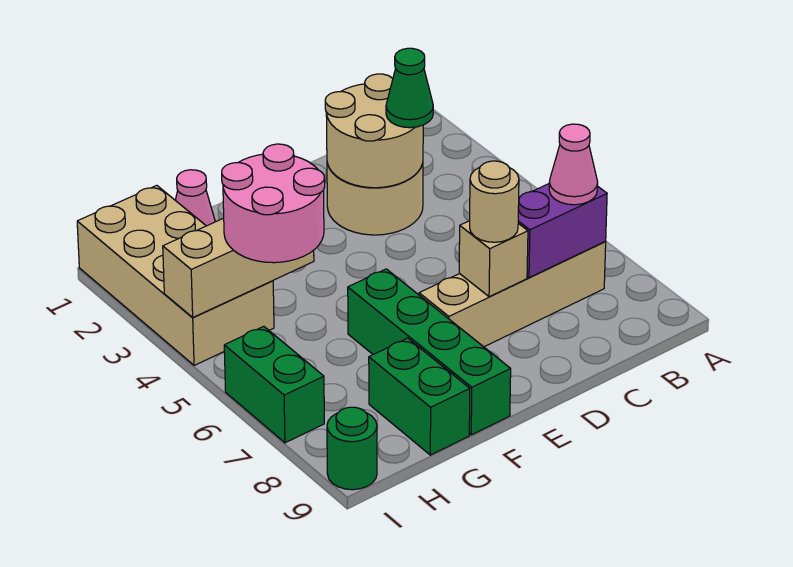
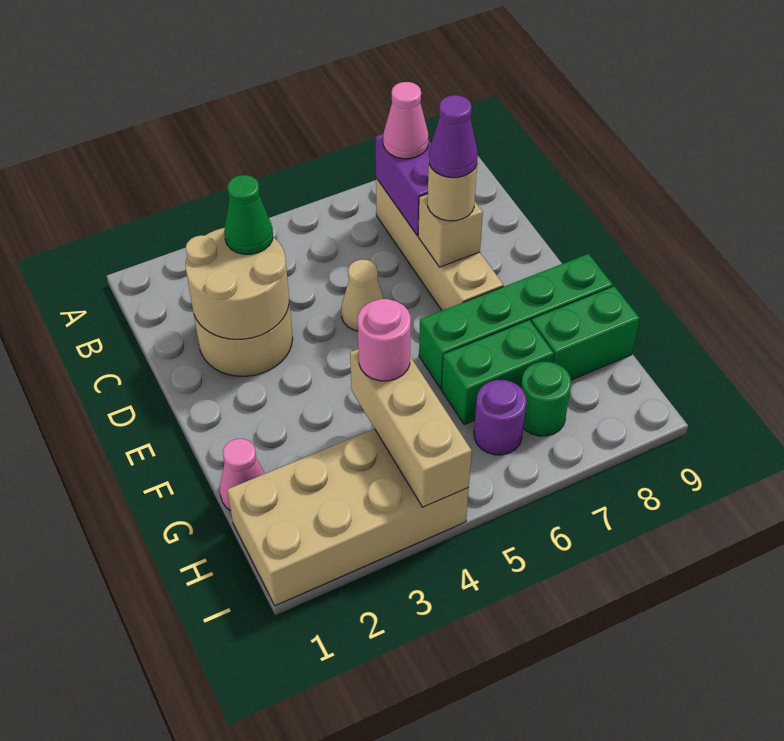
none -> tan cone D5 level 1
none -> purple cone D7 level 4
pink round brick G4:H5 level 3 -> pink round brick G4 level 3
none -> purple round brick H6 level 1
green brick I6:I7 level 1 -> green brick G6:G7 level 1
green round brick I9 level 1 -> green round brick H7 level 1

